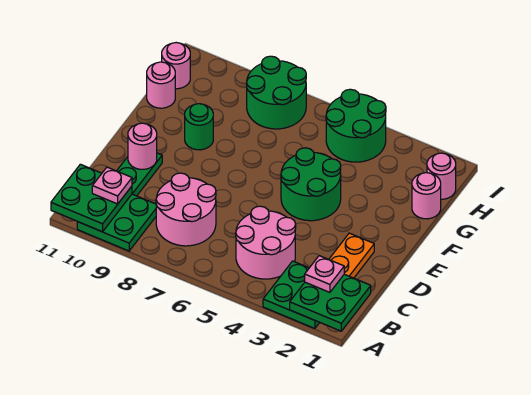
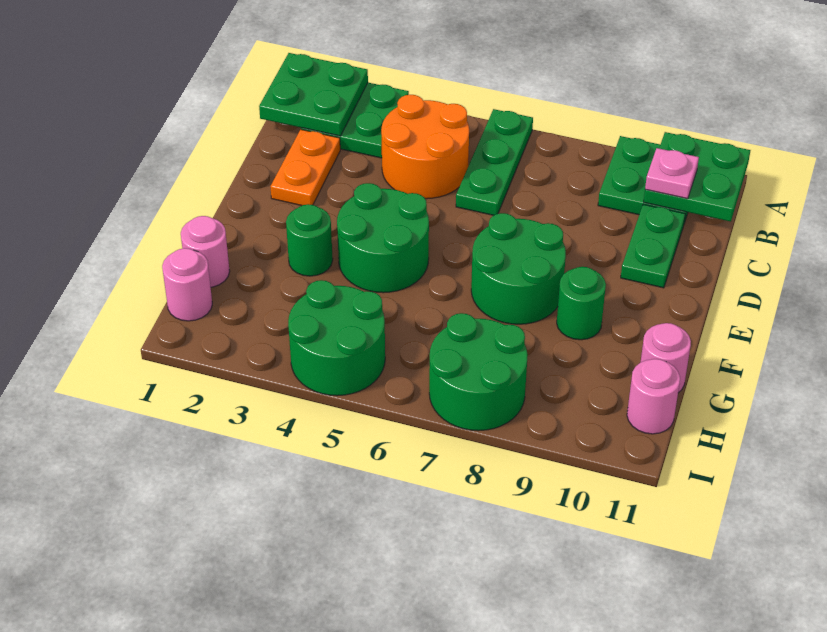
none -> green plate A6:C6 level 1
pink plate B2 level 3 -> none
pink round brick B4:C5 level 1 -> orange round brick B4:C5 level 1
pink round brick B7:C8 level 1 -> none
pink round brick D10 level 2 -> none
none -> green round brick E7:F8 level 1
none -> green round brick F3 level 1

